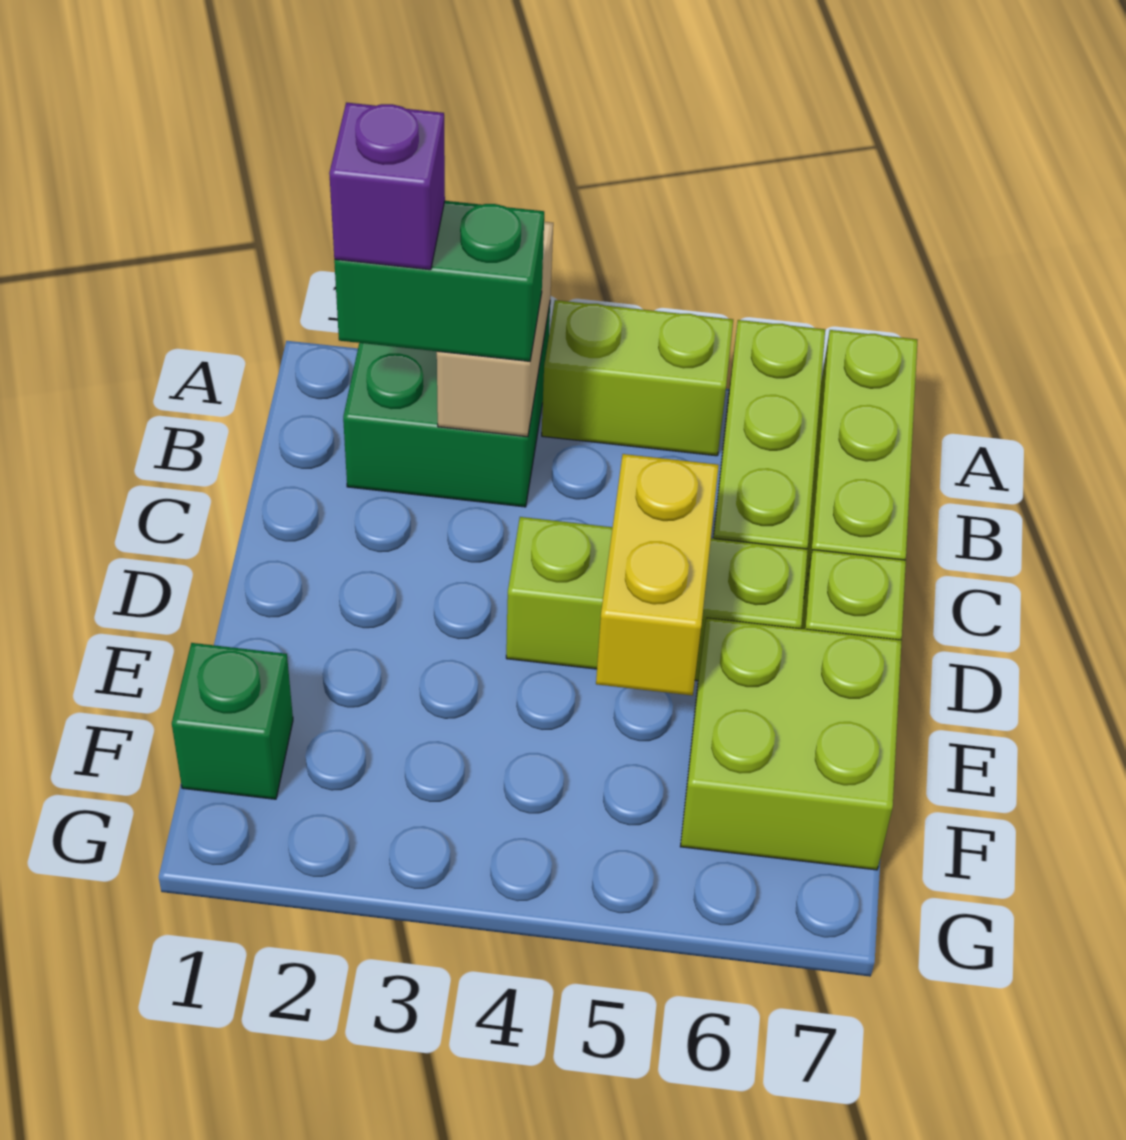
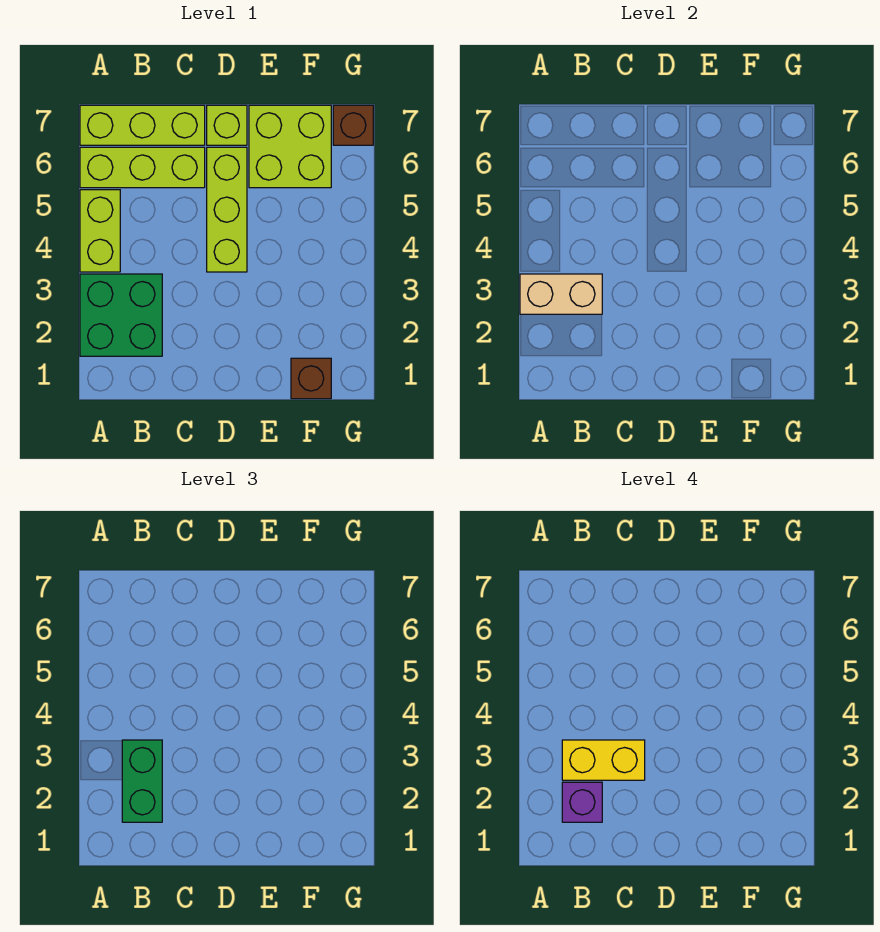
yellow brick D5:E5 level 2 -> yellow brick B3:C3 level 4
green brick F1 level 1 -> brown brick F1 level 1
none -> brown brick G7 level 1

